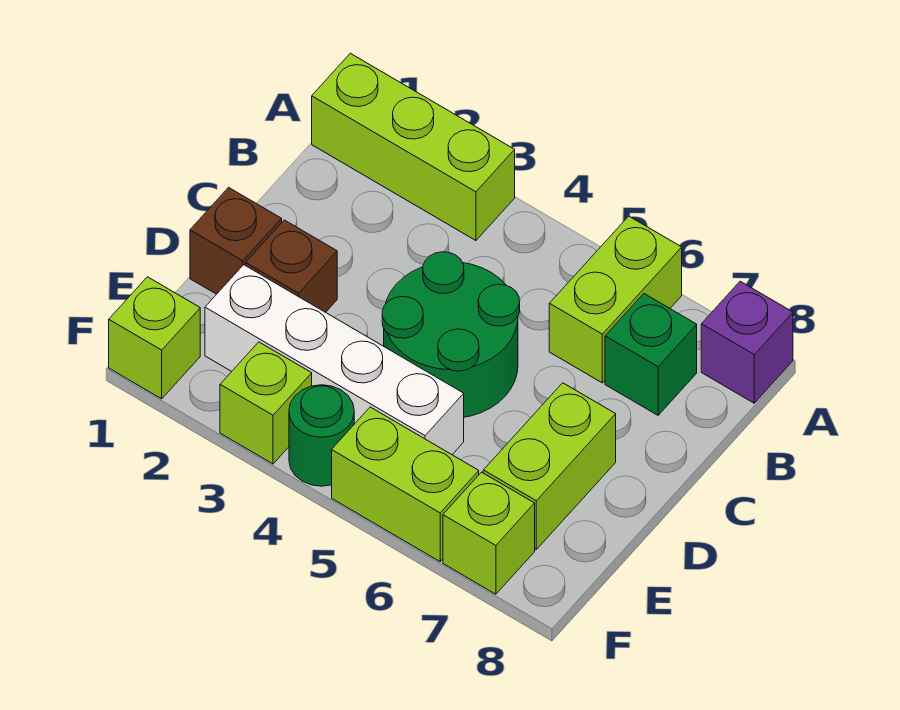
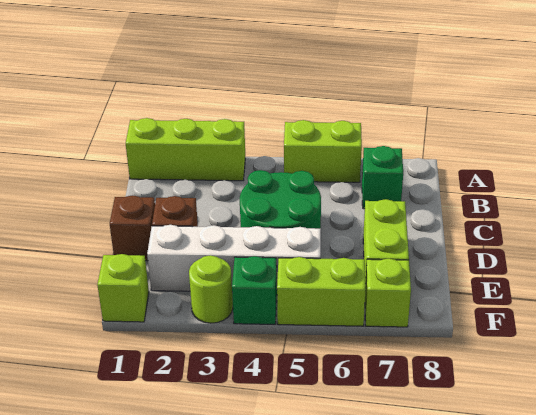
lime brick A6:B6 level 1 -> lime brick A5:A6 level 1
purple brick A8 level 1 -> none
lime brick F3 level 1 -> lime round brick F3 level 1
green round brick F4 level 1 -> green brick F4 level 1

